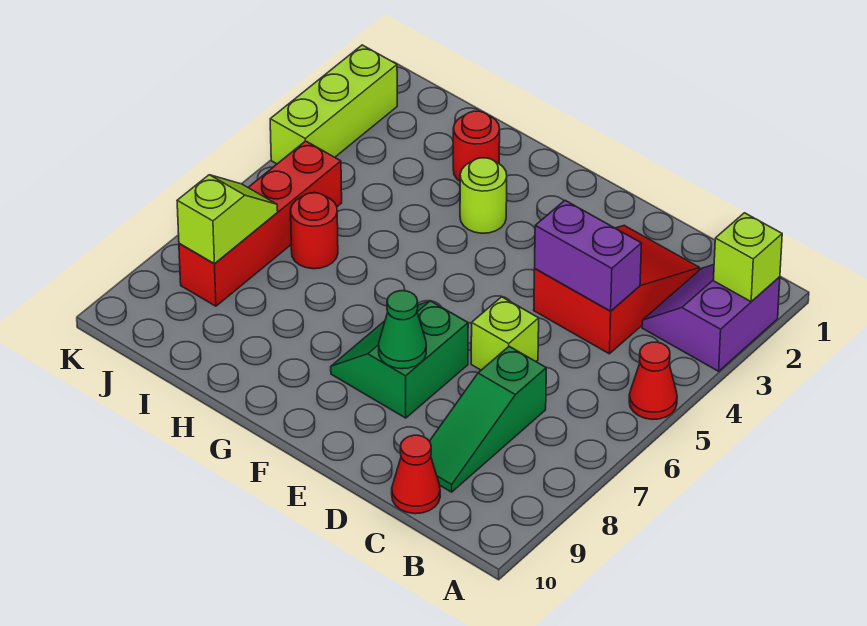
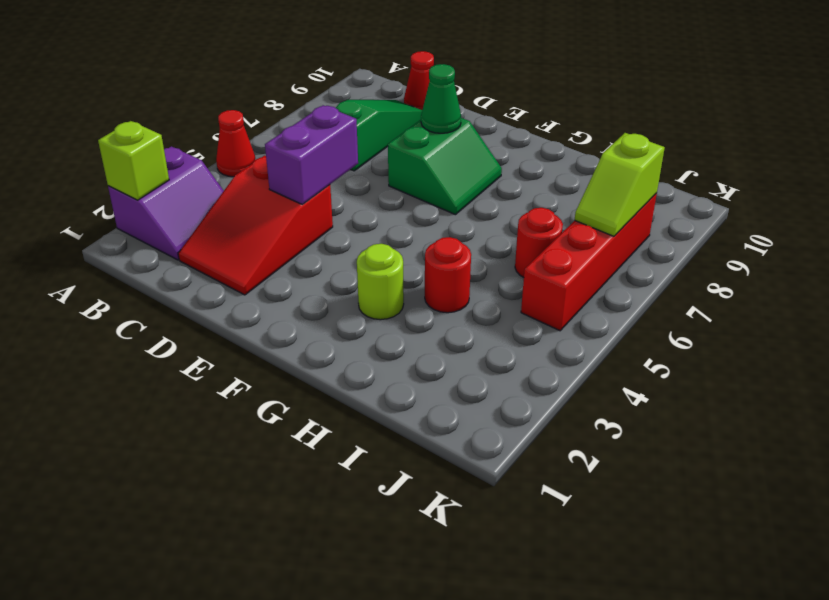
purple brick C4:D4 level 2 -> purple brick D4:D5 level 2
lime brick D6 level 1 -> none
red round brick H2 level 1 -> red round brick H4 level 1
lime brick K2:K4 level 1 -> none

